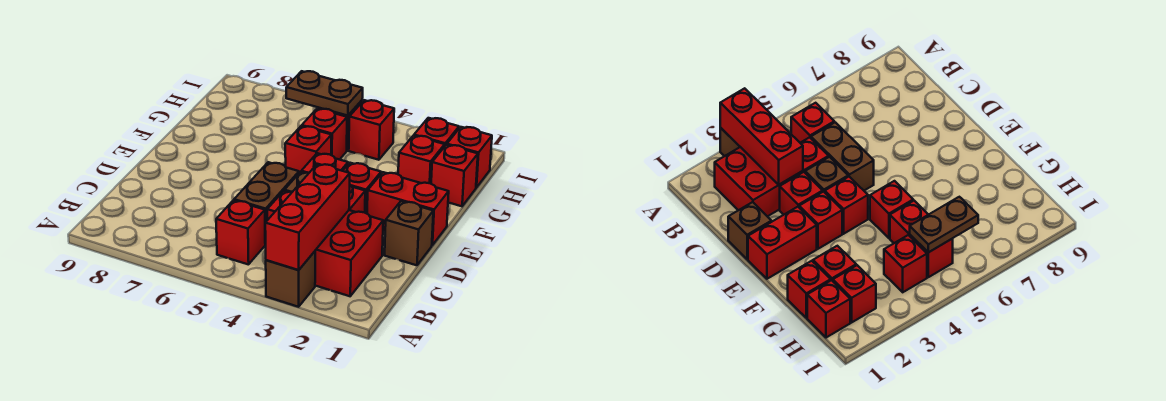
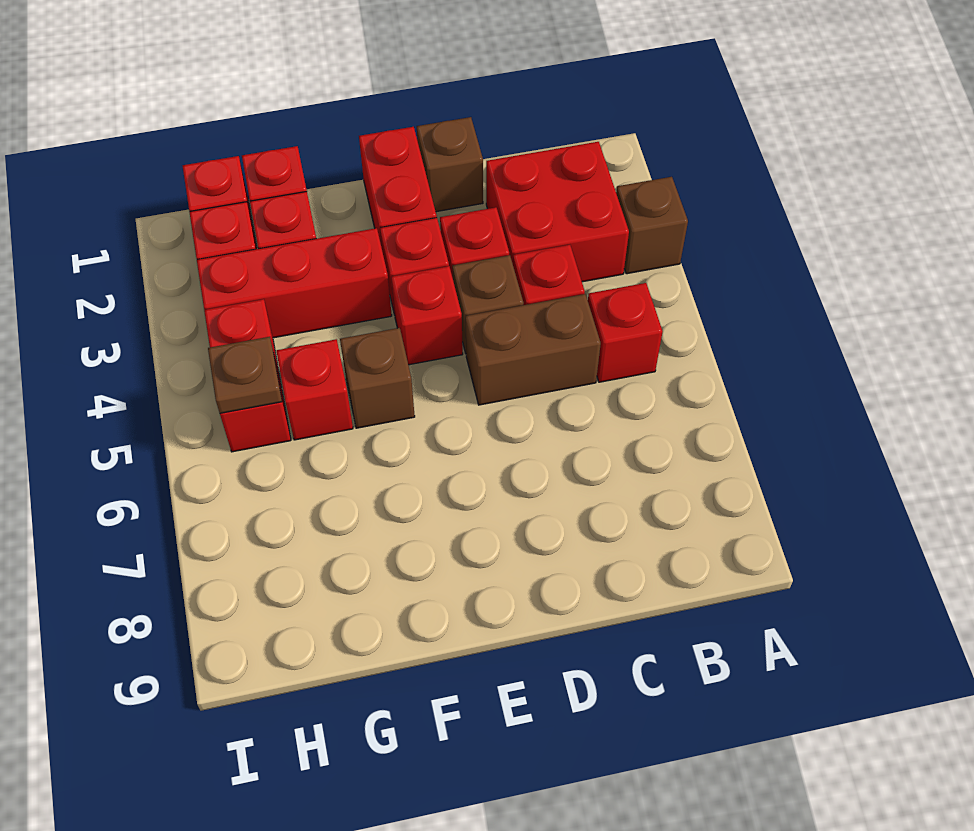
red brick A3:C3 level 2 -> red brick F3:H3 level 1
red brick F5 level 1 -> brown brick F5 level 1
brown plate H5:H6 level 2 -> brown plate H5 level 2

